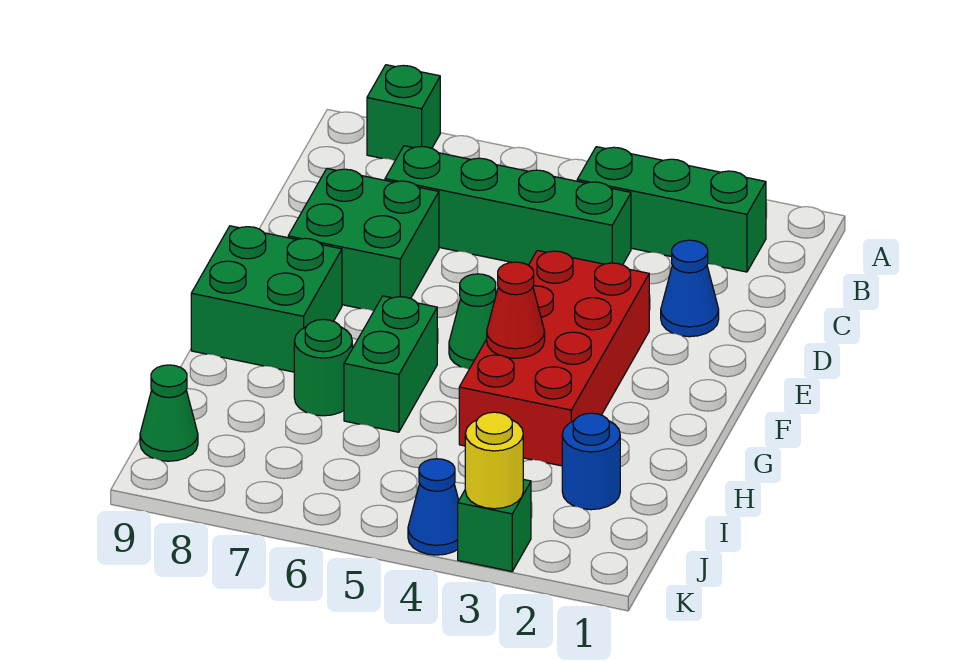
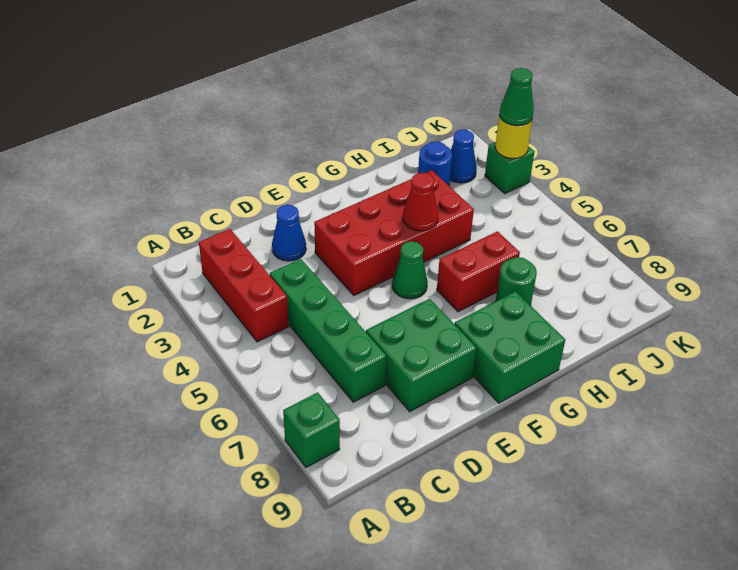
green brick B2:B4 level 1 -> red brick B2:B4 level 1
green brick G6:H6 level 1 -> red brick G6:H6 level 1
green cone J9 level 1 -> green cone K3 level 3
blue cone K4 level 1 -> blue cone J2 level 1

